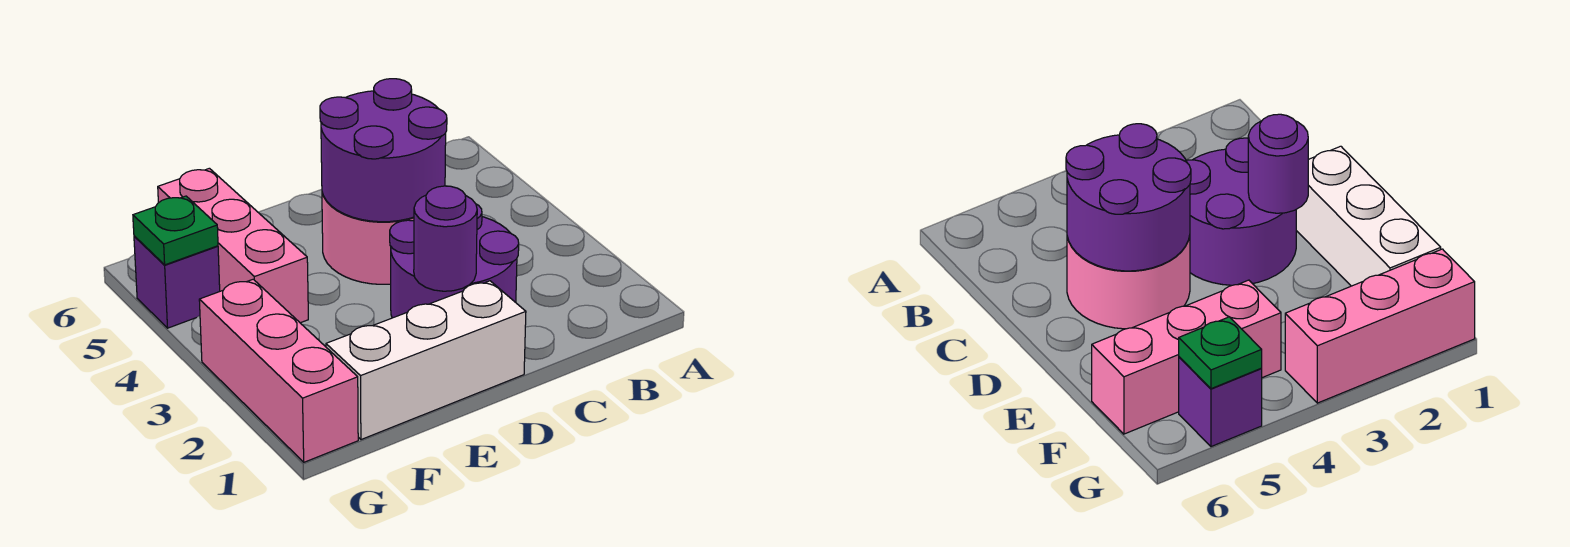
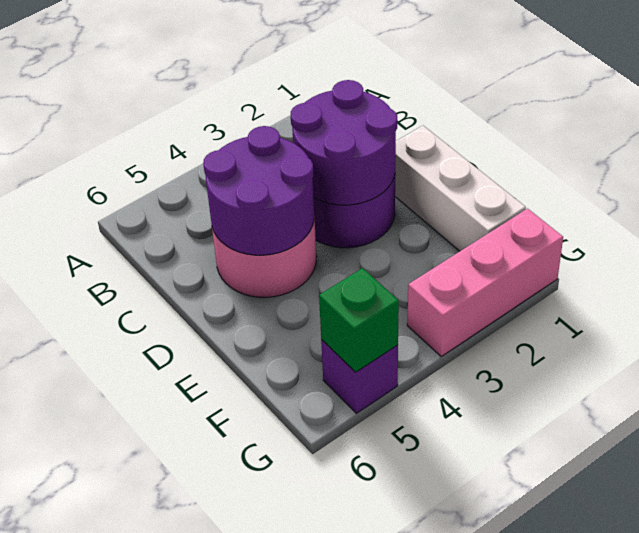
purple round brick D2 level 2 -> purple round brick C2:D3 level 2
pink brick F4:F6 level 1 -> none
green plate G5 level 2 -> green brick G5 level 2

